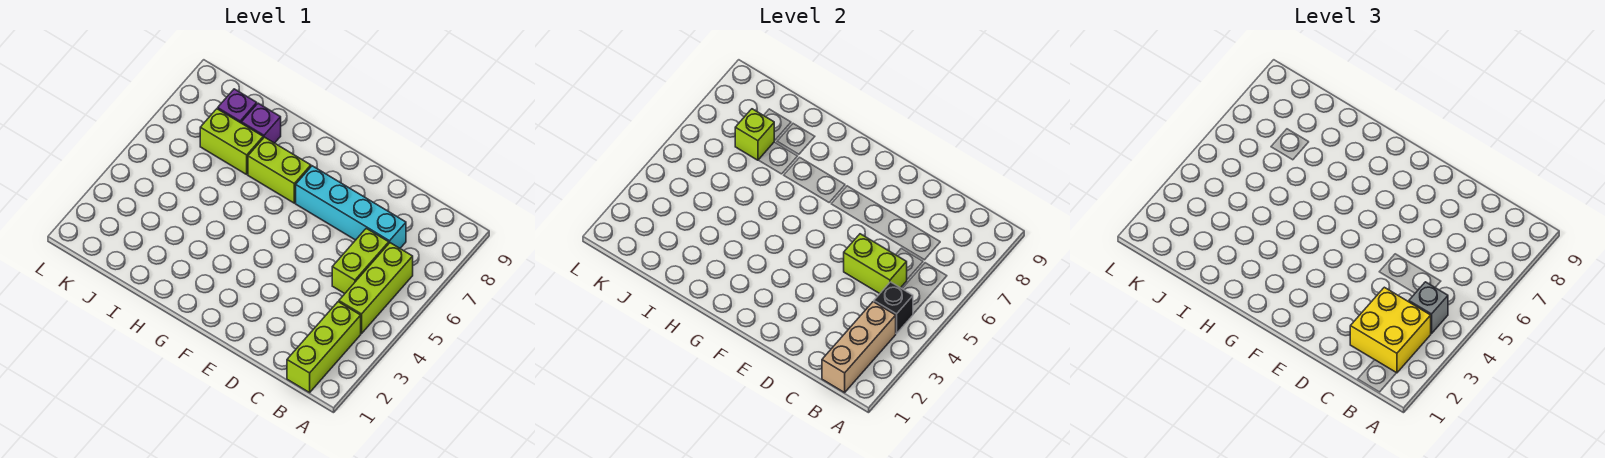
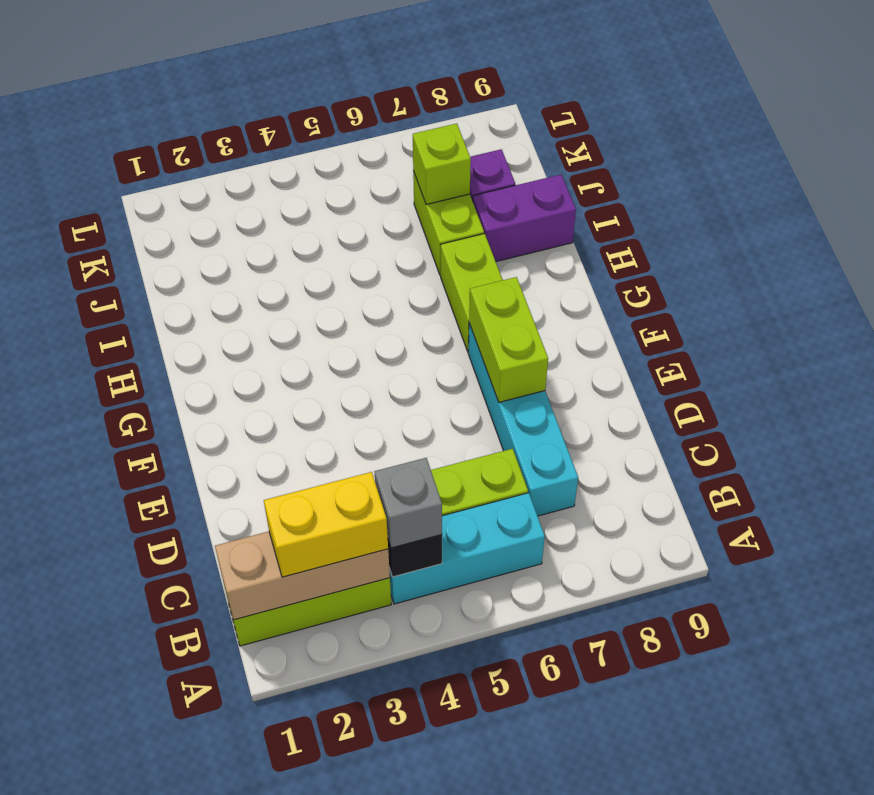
yellow brick B2:C3 level 3 -> yellow brick B2:B3 level 3
lime brick B4:B6 level 1 -> cyan brick B4:B6 level 1
lime brick C5:D5 level 2 -> lime brick E7:F7 level 2
purple brick I8 level 1 -> purple brick I8:I9 level 1

